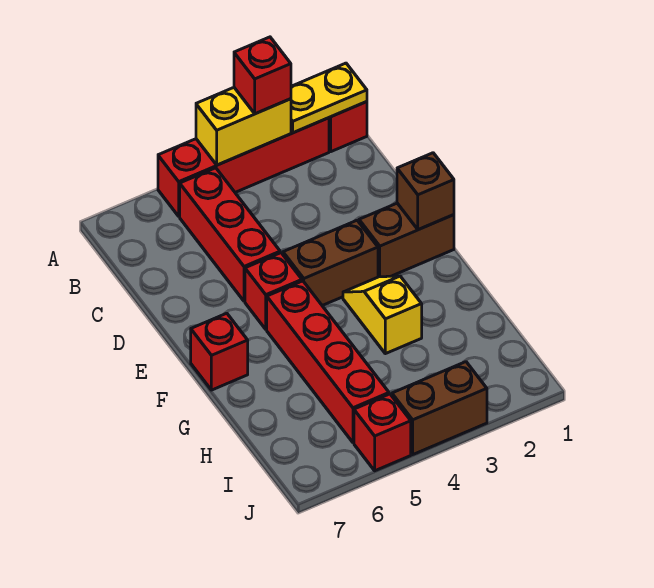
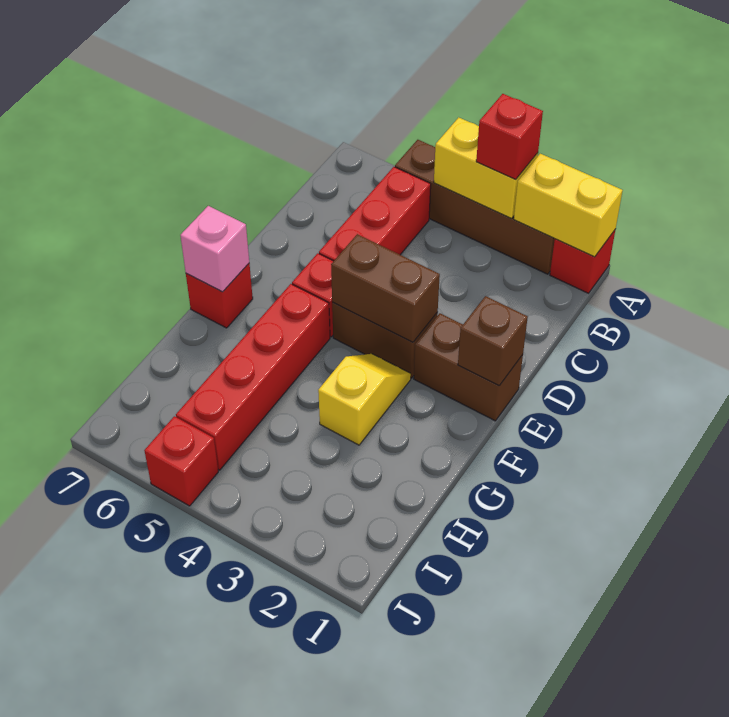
yellow plate A1:A2 level 2 -> yellow brick A1:A2 level 2
red brick A2:A5 level 1 -> brown brick A2:A5 level 1
none -> pink brick F7 level 2
brown brick J3:J4 level 1 -> brown brick E3:E4 level 2

